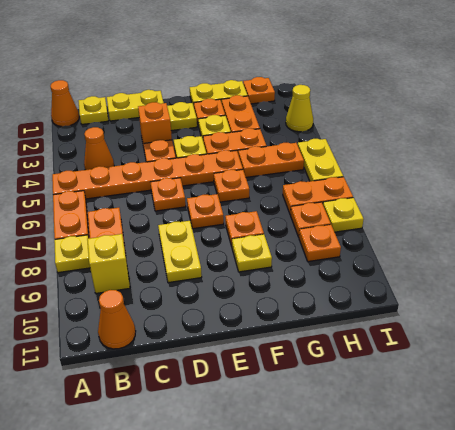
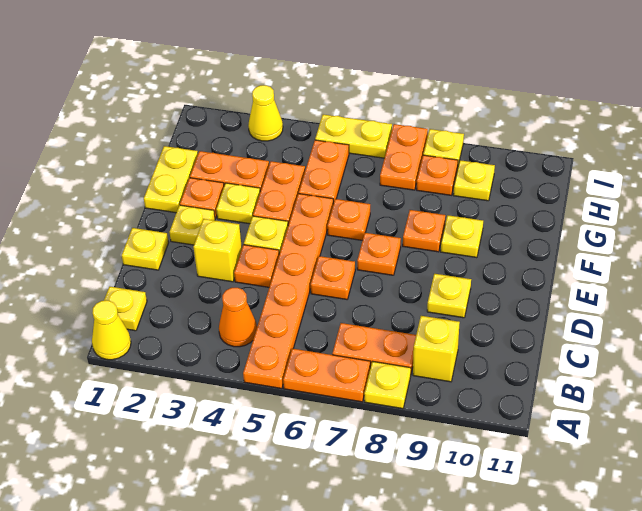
orange cone A1 level 1 -> yellow cone A1 level 1
orange cone B11 level 1 -> none
yellow plate C1:D1 level 1 -> yellow plate D1 level 1
orange brick D3 level 1 -> yellow brick D3 level 1
yellow plate D8:D9 level 1 -> yellow plate D9 level 1
orange plate H1 level 1 -> none
orange plate H9 level 1 -> yellow plate H9 level 1

